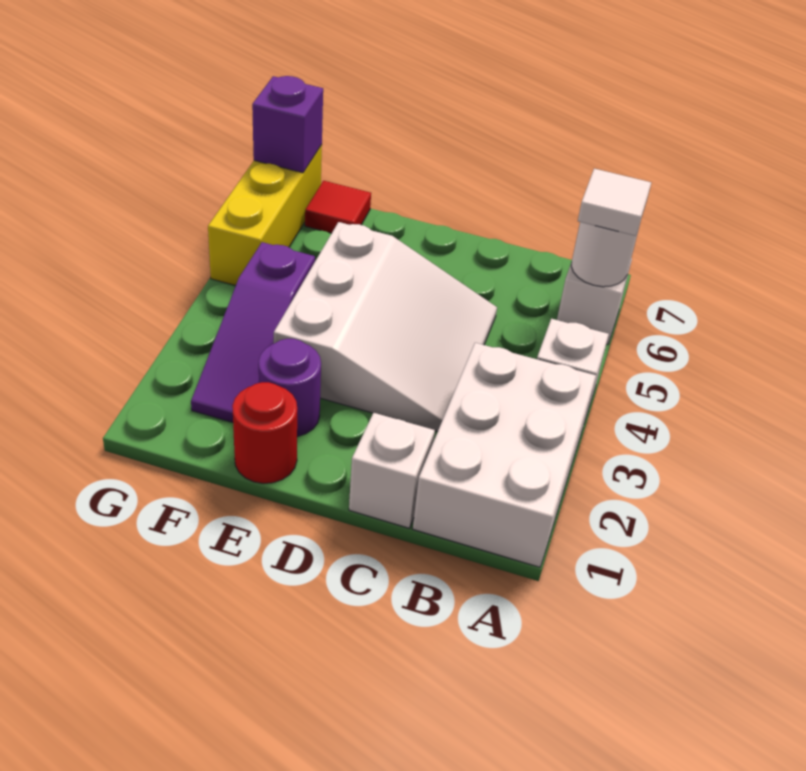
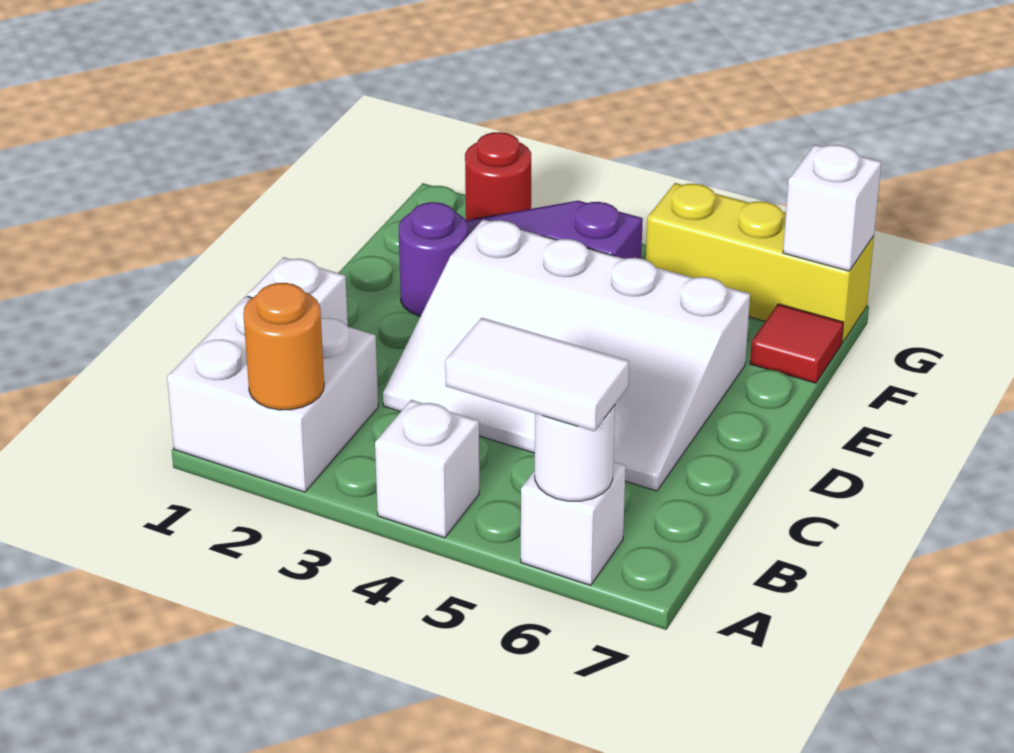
white brick A1:B3 level 1 -> white brick A1:B2 level 1
none -> orange round brick A2 level 2
white tile A6 level 3 -> white tile A5:A6 level 3
white slope C3:E5 level 1 top E -> white slope C3:E6 level 1 top E
red round brick E1 level 1 -> red round brick G2 level 1
purple brick G7 level 2 -> white brick G7 level 2

